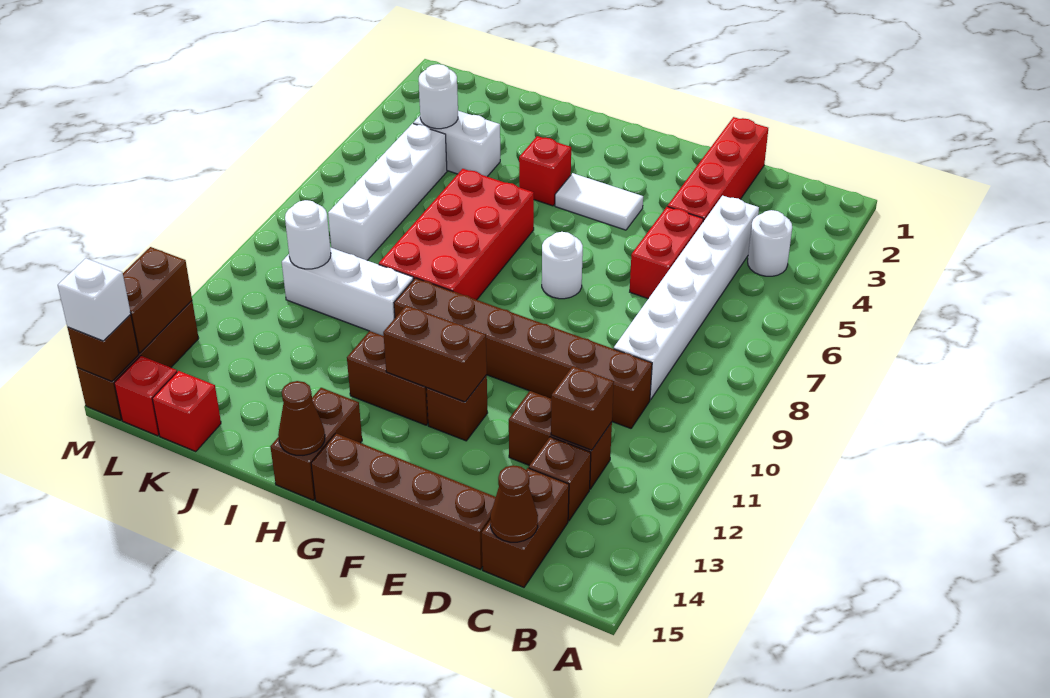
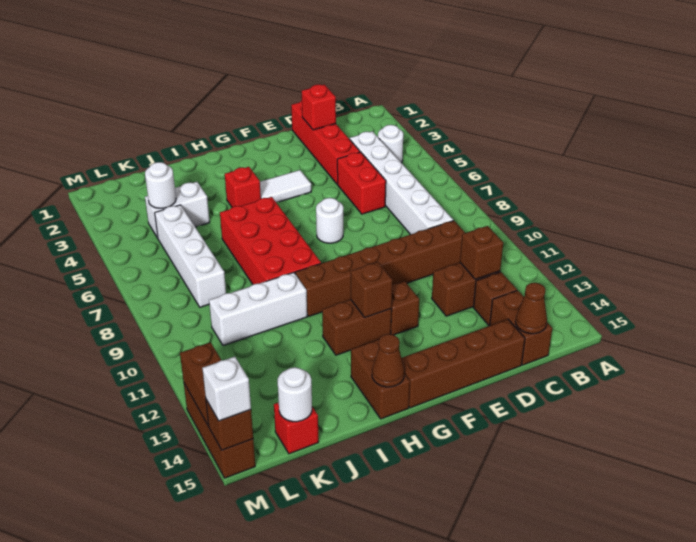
brown brick F12:G12 level 2 -> brown brick G12 level 2
white round brick K10 level 2 -> white round brick K15 level 2
red brick L15 level 1 -> red brick D2 level 2

